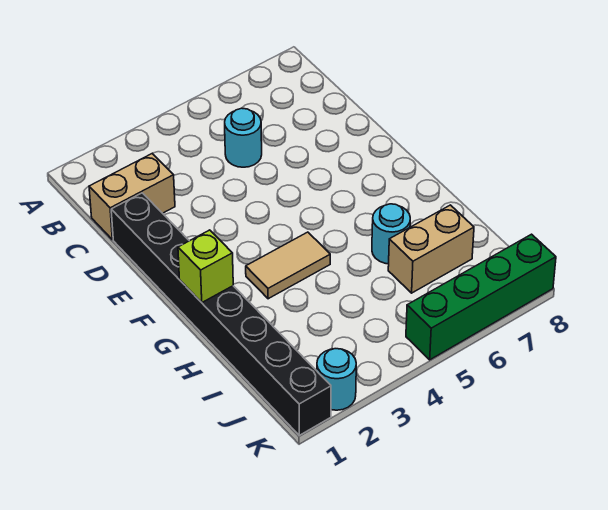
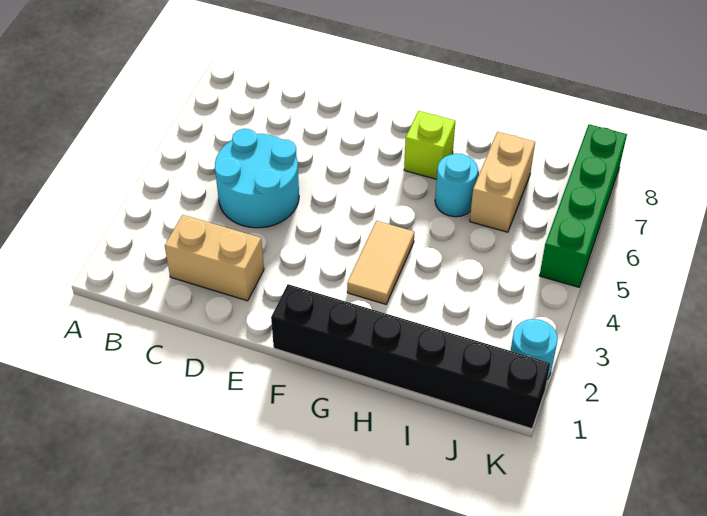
tan brick C1:C2 level 1 -> tan brick C2:D2 level 1
cyan round brick C5 level 1 -> cyan round brick C4:D5 level 1
black brick D1:K1 level 1 -> black brick F1:K1 level 1
lime brick G1 level 2 -> lime brick G7 level 1

